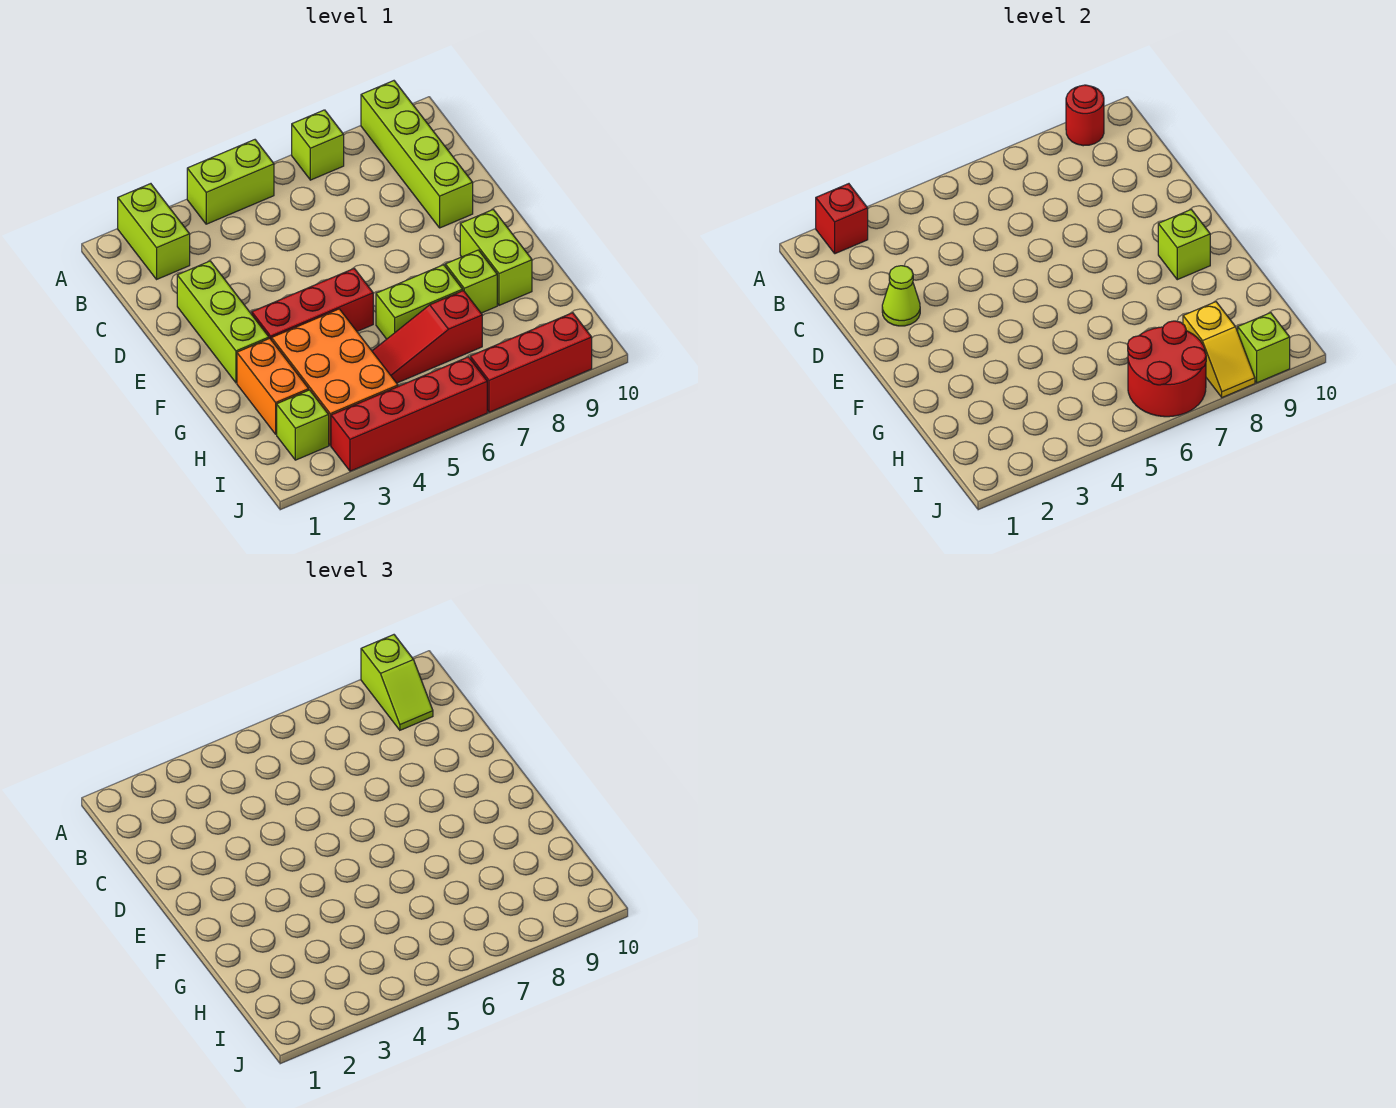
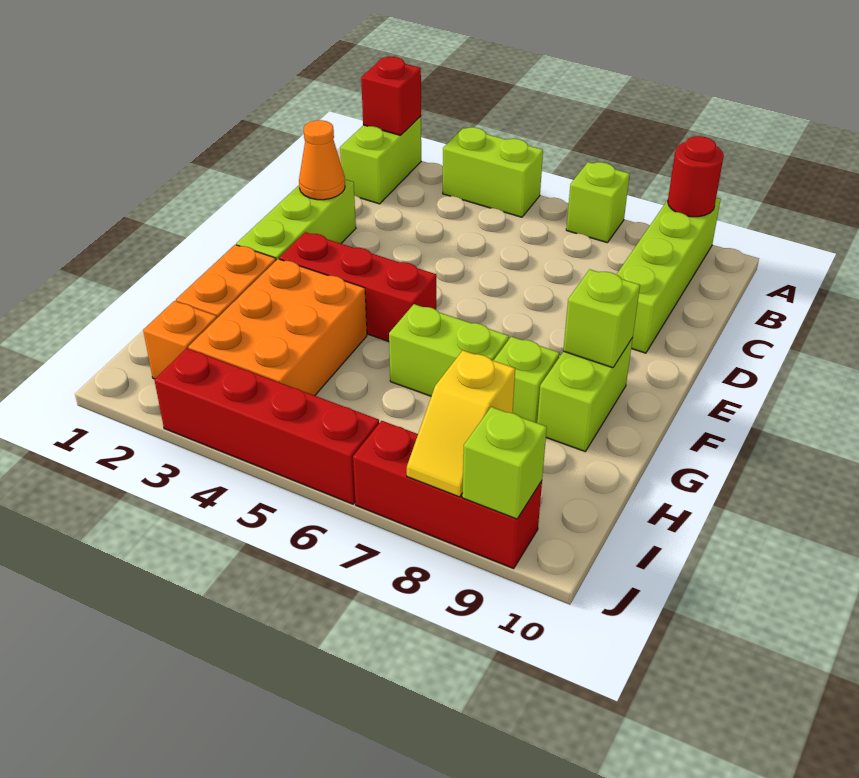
lime slope A9:B9 level 3 top A -> none
lime cone D2 level 2 -> orange cone D2 level 2
red slope H5:H7 level 1 top 7 -> none
lime brick I2 level 1 -> orange brick I2 level 1
red round brick I6:J7 level 2 -> none

